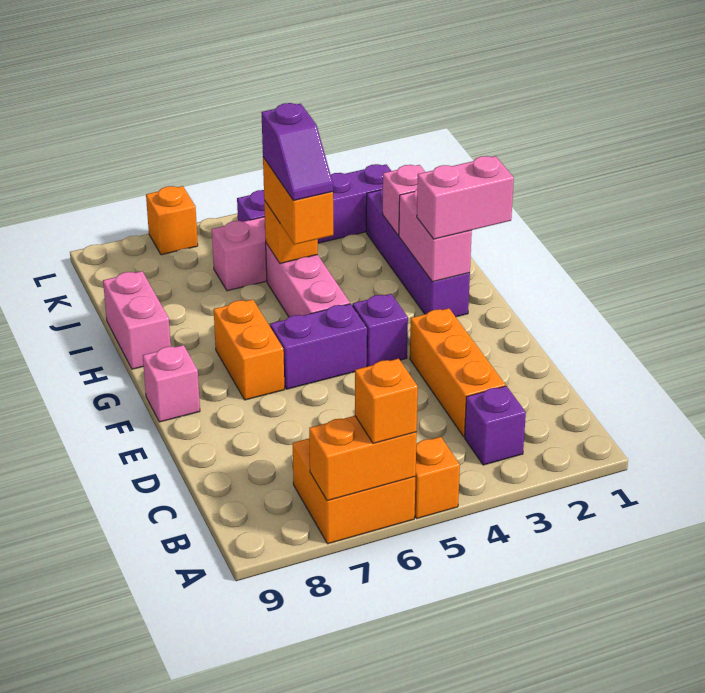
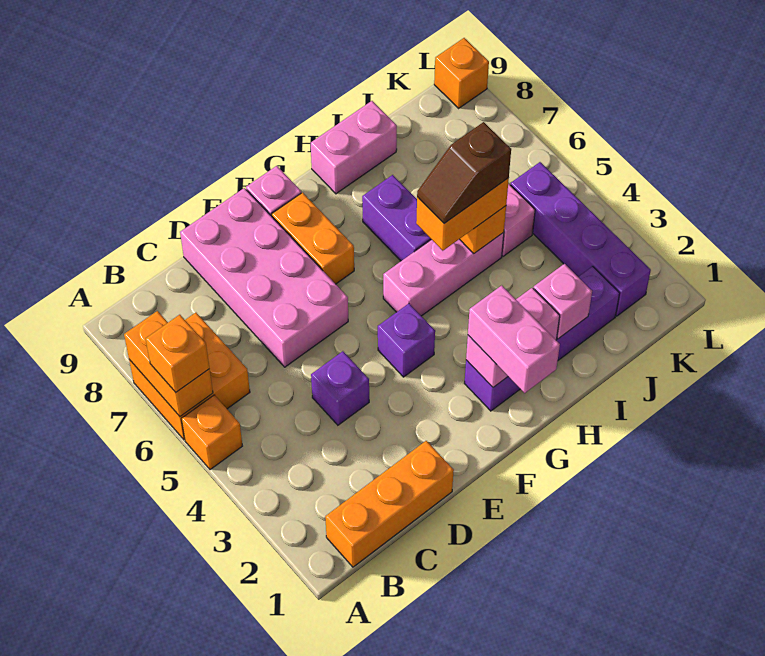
purple brick B3 level 1 -> purple brick D4 level 1
orange brick C3:E3 level 1 -> orange brick B1:D1 level 1
none -> pink brick D6:E9 level 1
purple brick F5:F6 level 1 -> purple brick H6:H7 level 1
orange brick F7:G7 level 1 -> orange brick F7:F8 level 1
purple slope H5:I5 level 4 top I -> brown slope H5:I5 level 4 top I
orange brick L7 level 1 -> orange brick L9 level 1

